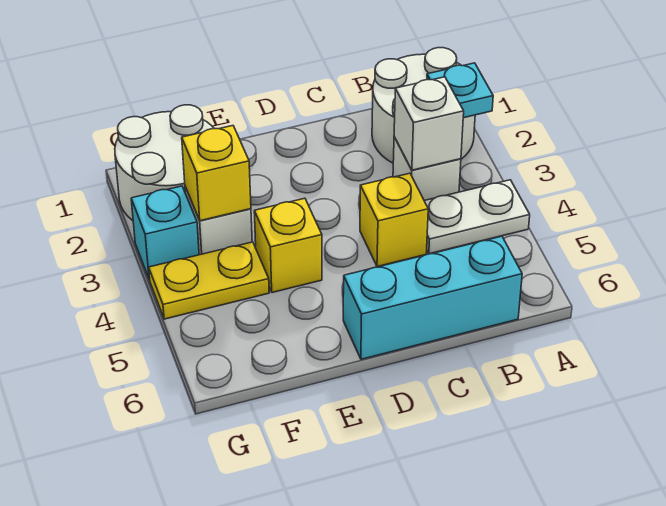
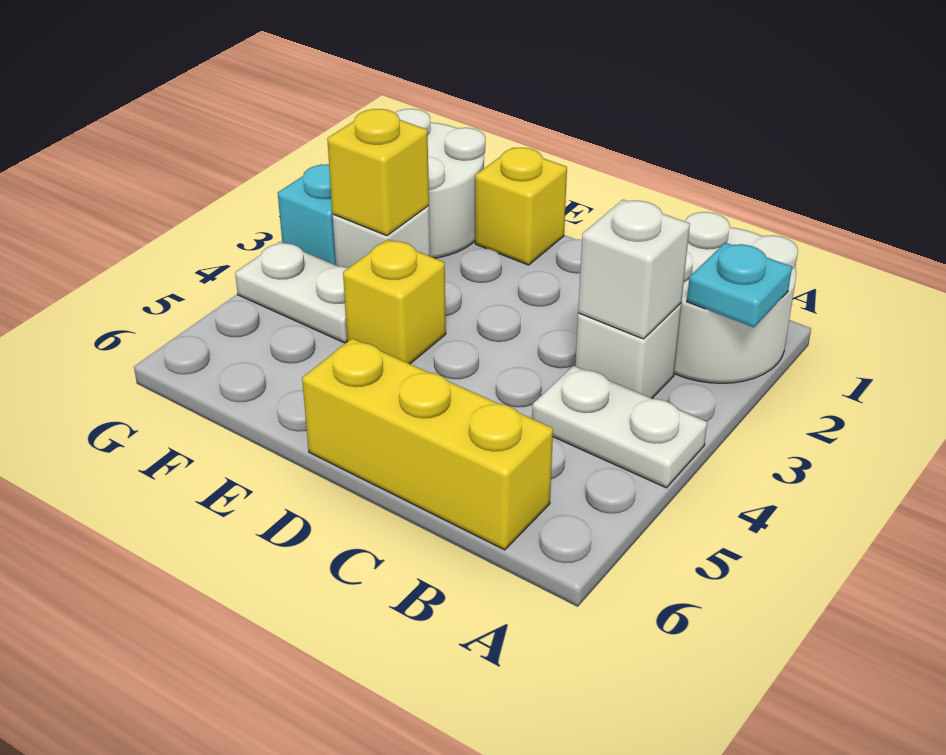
cyan brick B6:D6 level 1 -> yellow brick B6:D6 level 1
yellow brick C4 level 1 -> yellow brick E1 level 1
yellow plate F4:G4 level 1 -> white plate F4:G4 level 1

